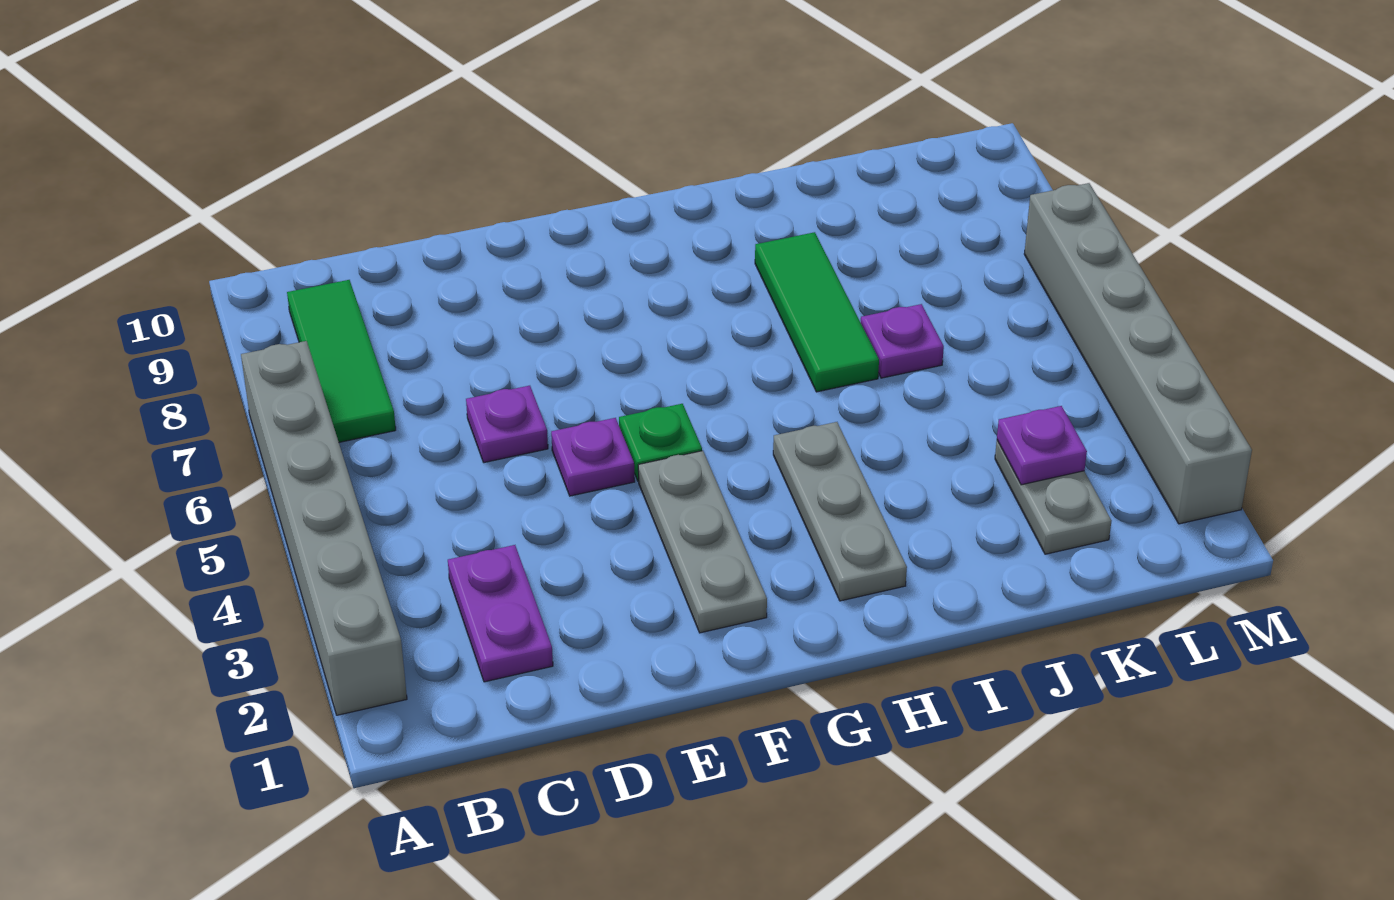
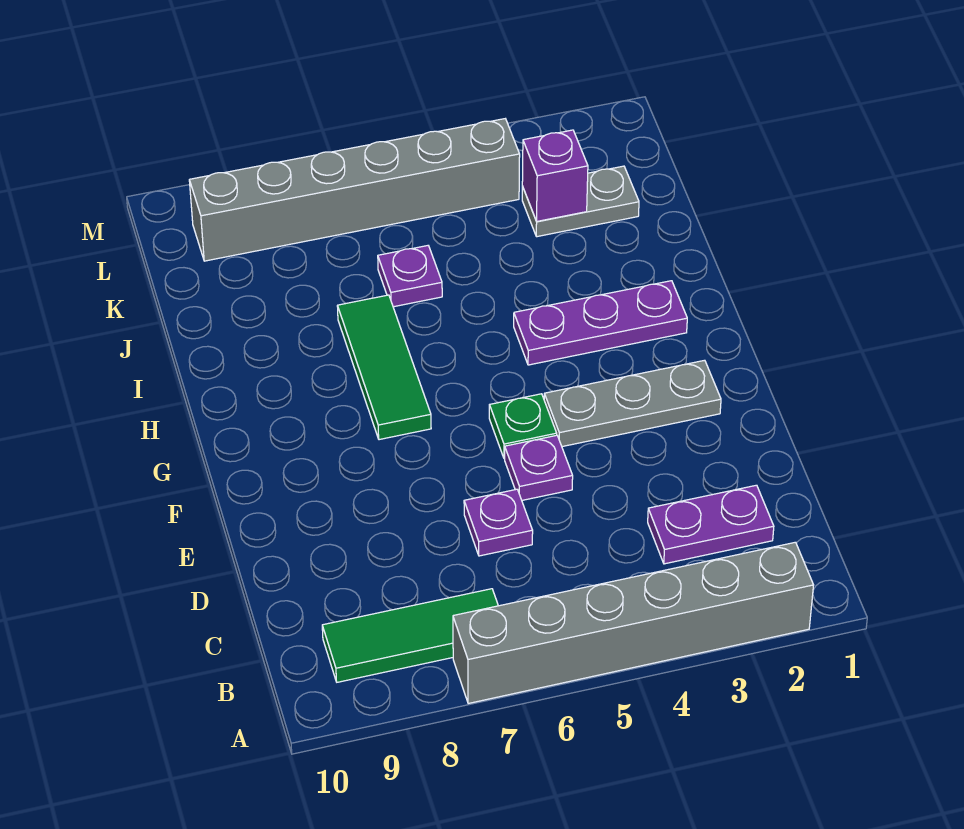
grey plate H2:H4 level 1 -> purple plate H2:H4 level 1
green tile I6:I8 level 1 -> green tile G7:I7 level 1
purple plate K3 level 2 -> purple brick K3 level 2
grey brick M2:M7 level 1 -> grey brick L4:L9 level 1

